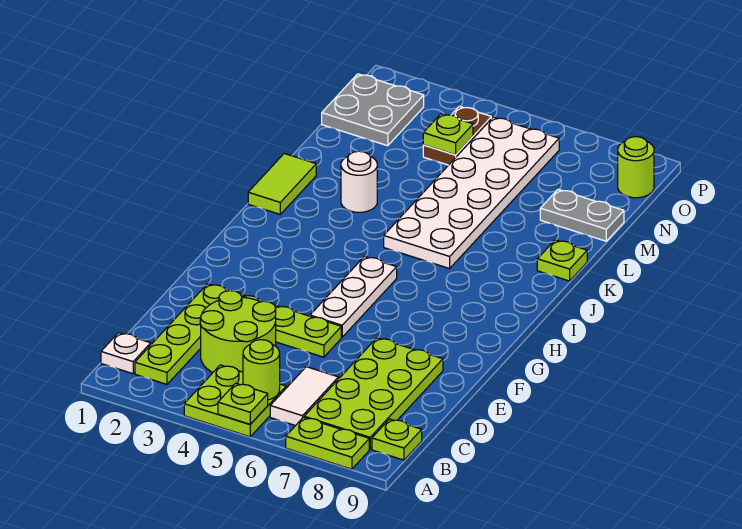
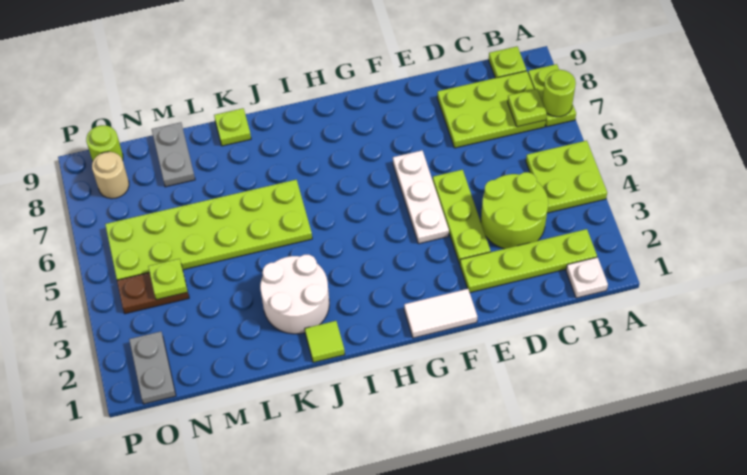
lime plate A5 level 2 -> lime plate B7 level 2
lime round brick B5 level 2 -> lime round brick A7 level 2
white tile B6:C6 level 1 -> white tile F1:G1 level 1
lime plate B7:E8 level 1 -> lime plate B7:D8 level 1
white plate F5:H5 level 1 -> white plate F4:F6 level 1
lime tile J1:K1 level 1 -> lime tile J1 level 1
white plate J5:O6 level 1 -> lime plate J5:O6 level 1
white round brick K3 level 1 -> white round brick J2:K3 level 1
grey plate N1:O2 level 1 -> grey plate O1:O2 level 1
none -> tan round brick O8 level 1

